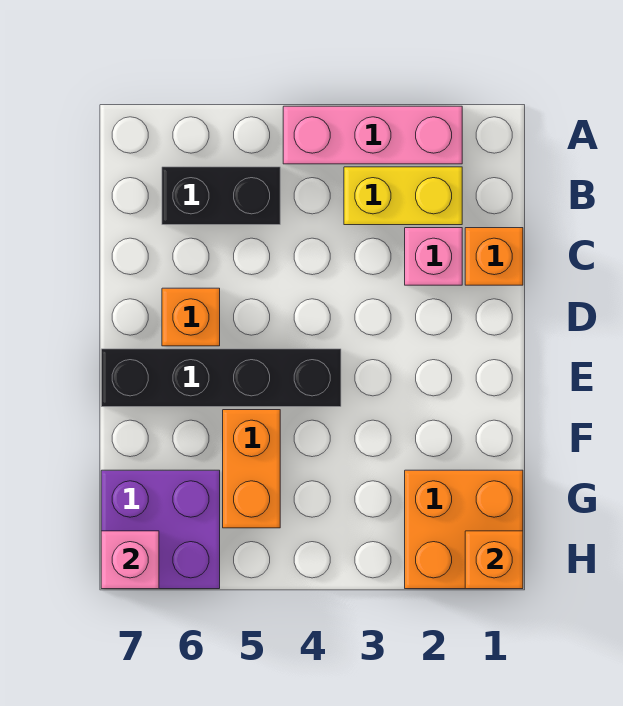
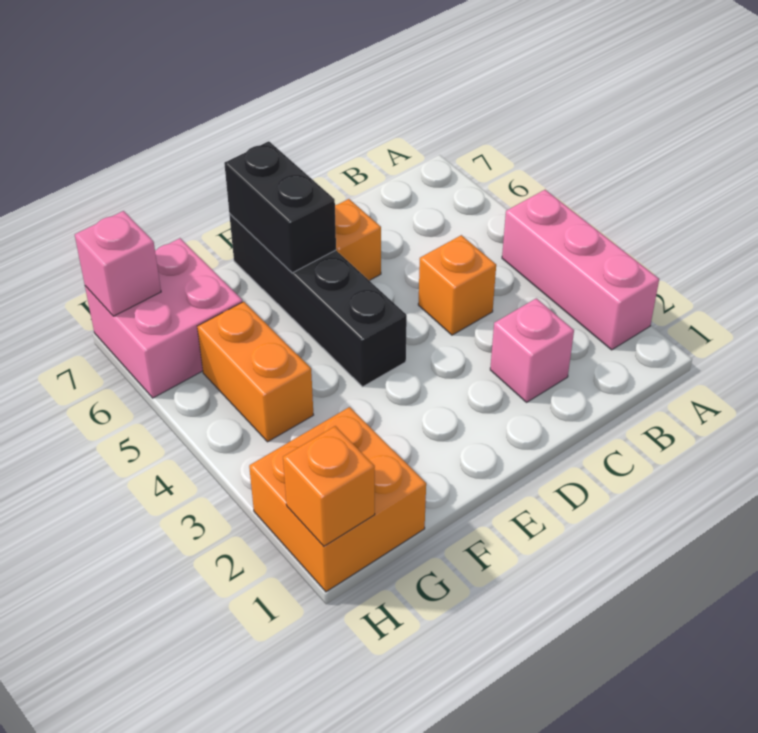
yellow brick B2:B3 level 1 -> none
black brick B5:B6 level 1 -> black brick E6:E7 level 2
orange brick C1 level 1 -> orange brick C4 level 1
orange brick F5:G5 level 1 -> orange brick G4:G5 level 1
purple brick G6:H7 level 1 -> pink brick G6:H7 level 1

